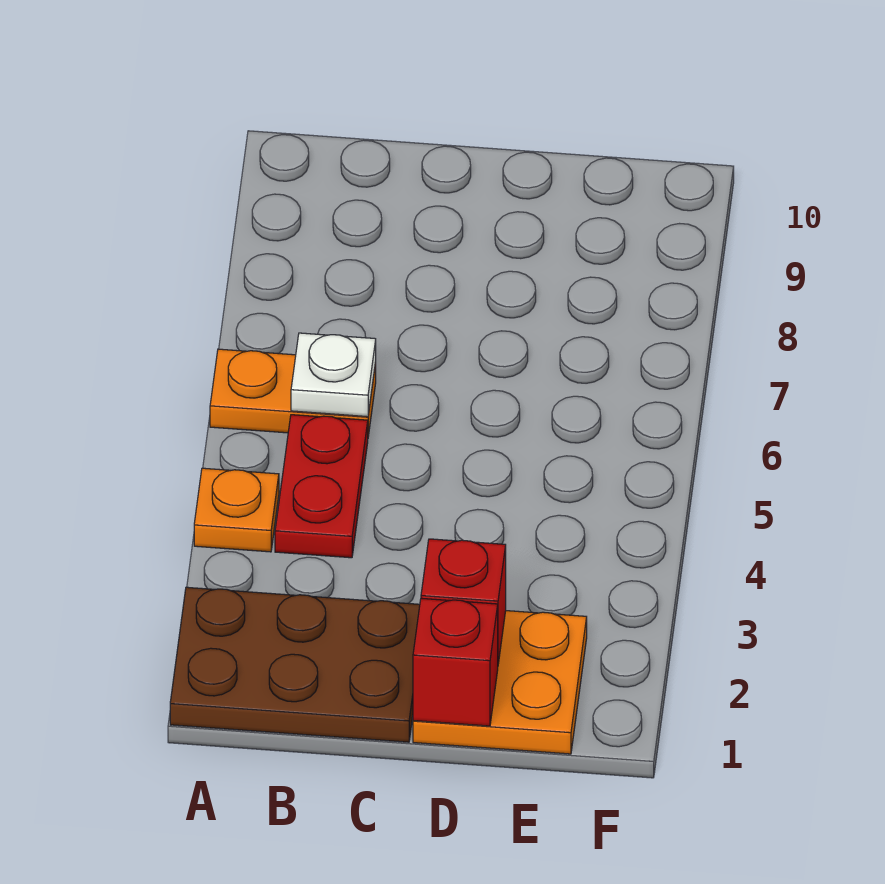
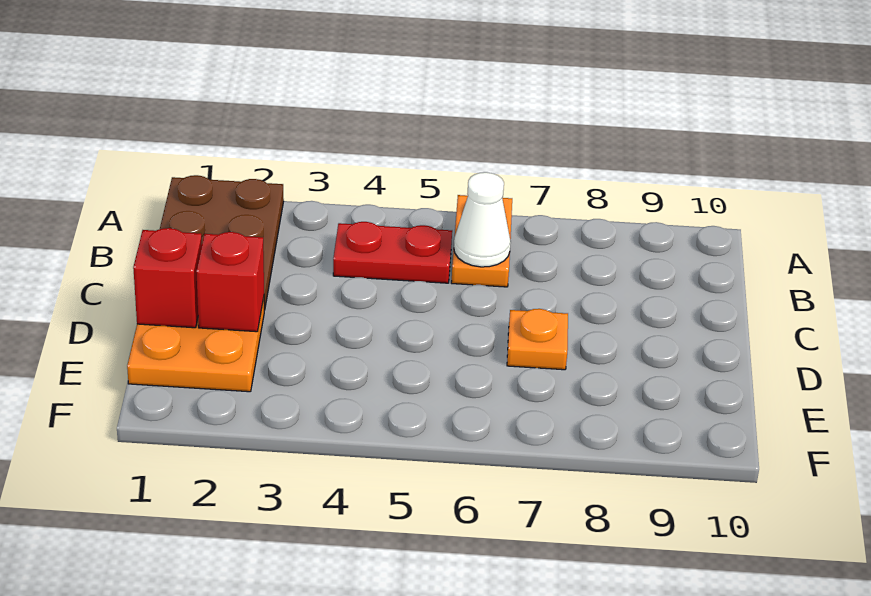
orange plate A4 level 1 -> orange plate D7 level 1
white plate B6 level 2 -> white cone B6 level 2

